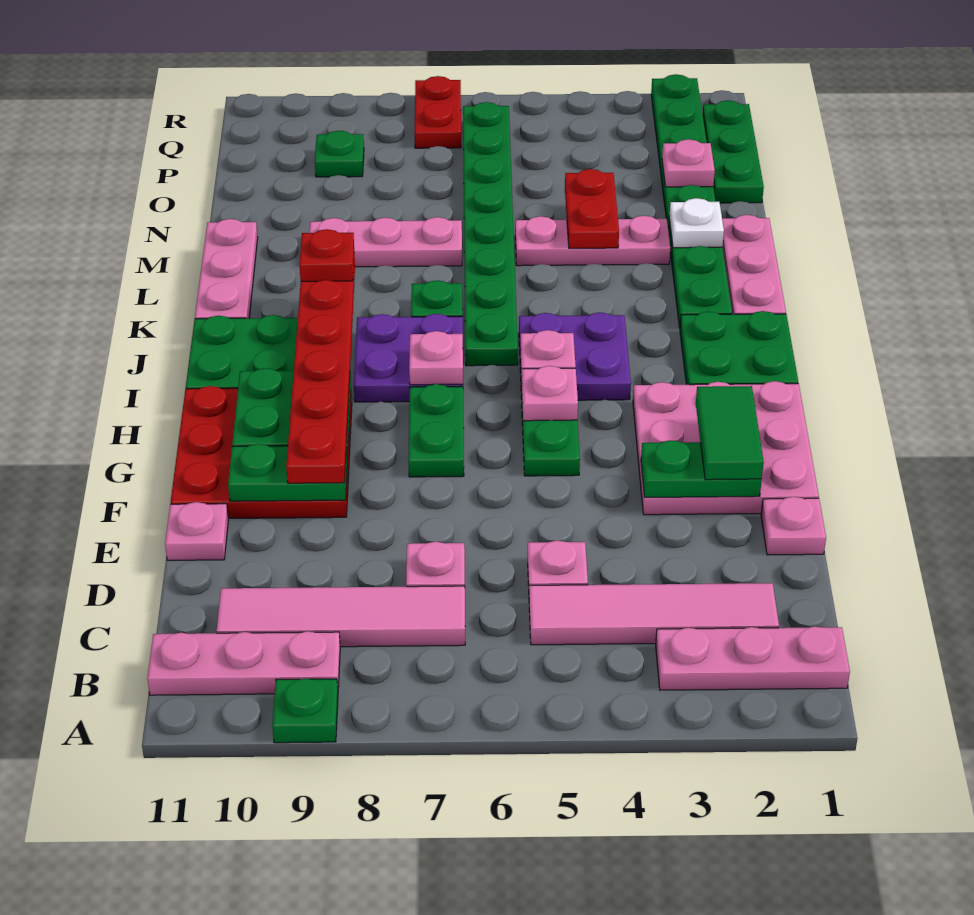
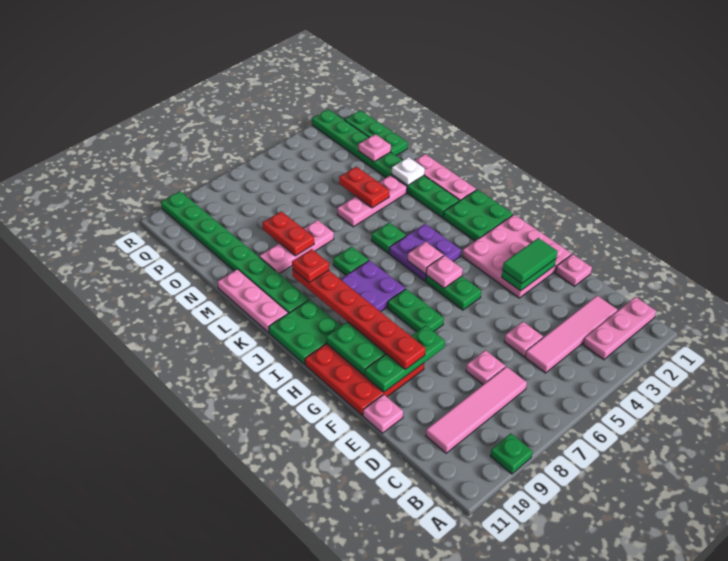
pink plate B9:B11 level 1 -> none
green tile F2:G2 level 3 -> green tile F2:F3 level 3
green plate F9:F10 level 2 -> green plate F8:F10 level 2
pink plate I7 level 2 -> none
green plate J6:Q6 level 1 -> green plate K10:R10 level 1
green plate P9 level 1 -> green plate K5 level 1
red plate Q7:R7 level 1 -> red plate M8:N8 level 2

